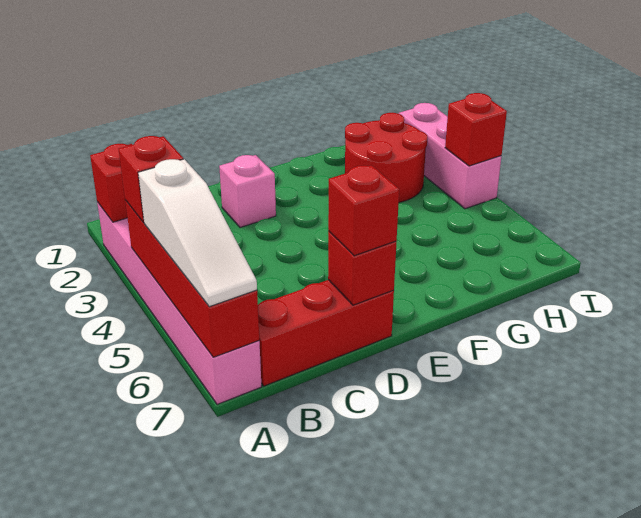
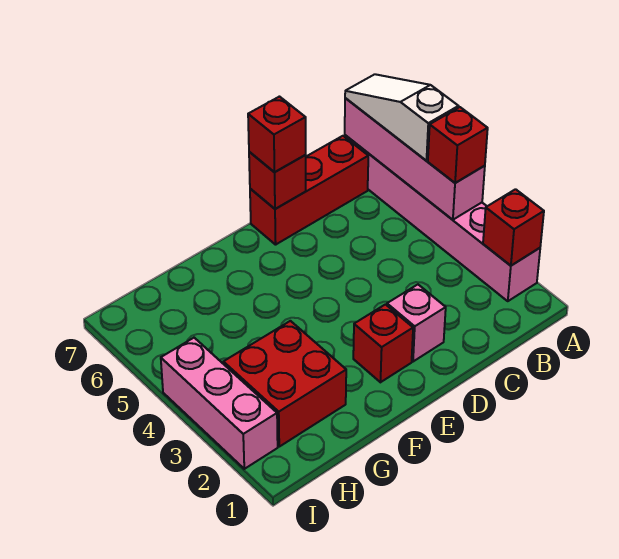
red brick A4:A7 level 2 -> pink brick A4:A7 level 2
red round brick G2:H3 level 1 -> red brick G2:H3 level 1
red brick I4 level 2 -> red brick E2 level 1

